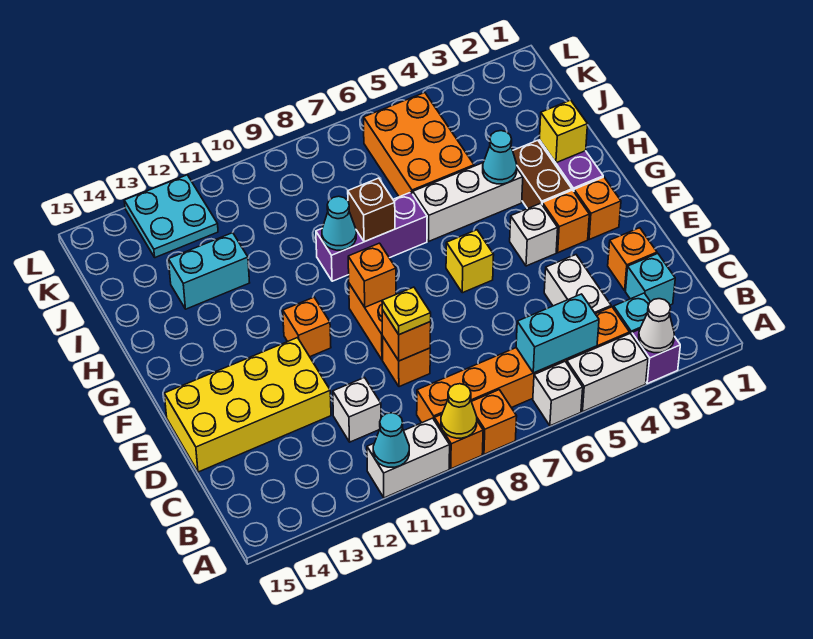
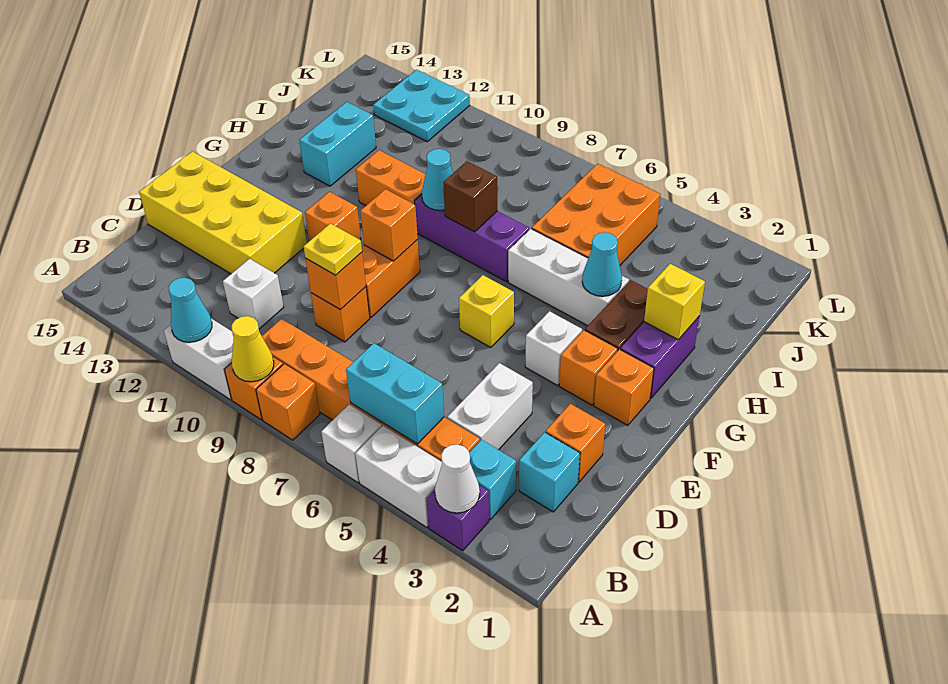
none -> orange brick H10:H11 level 1
cyan brick I12:I13 level 1 -> cyan brick H13:I13 level 1

